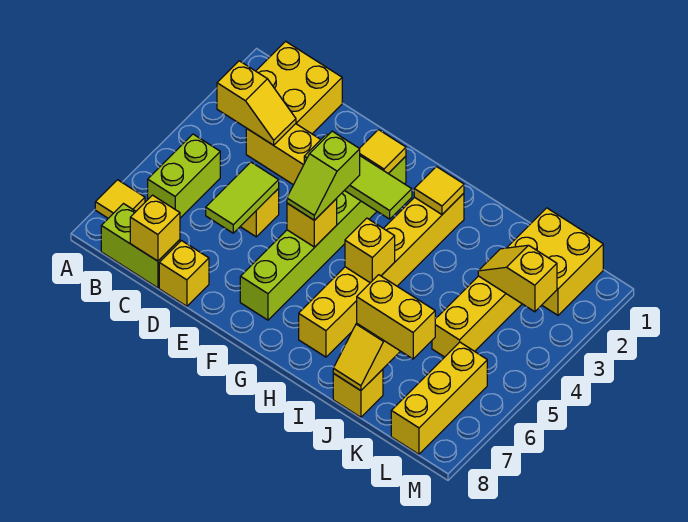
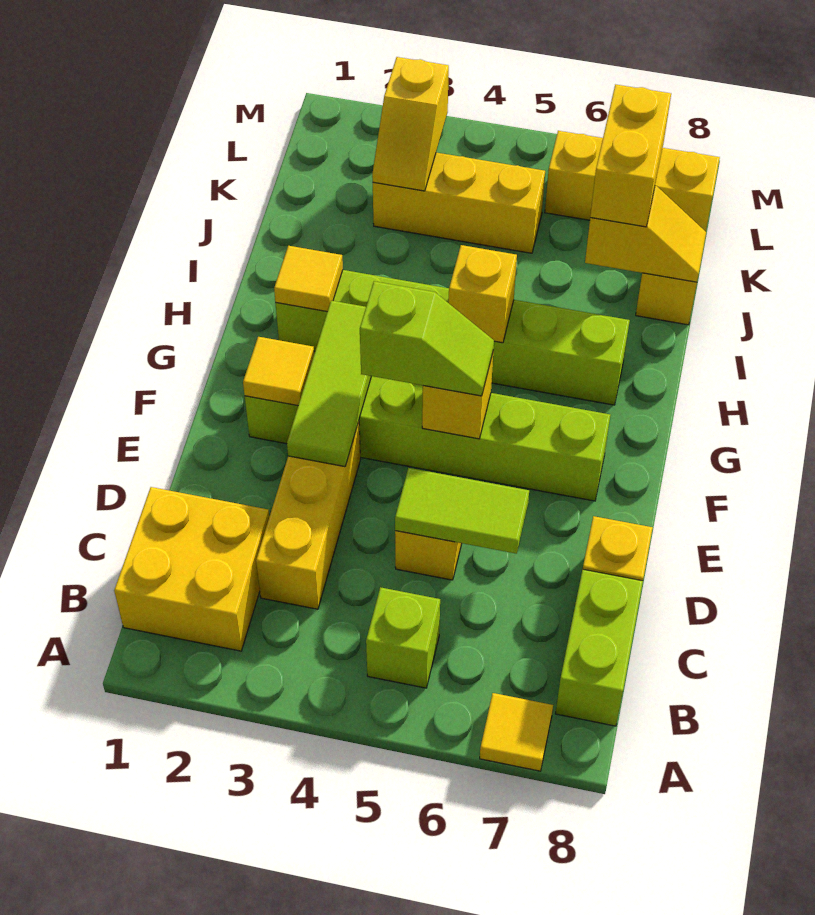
yellow slope B3:C3 level 2 top B -> none
lime brick B5:B6 level 1 -> lime brick B5 level 1
yellow brick C8 level 2 -> none
yellow brick H2:H7 level 1 -> lime brick H2:H7 level 1
yellow brick K1:L2 level 1 -> none

